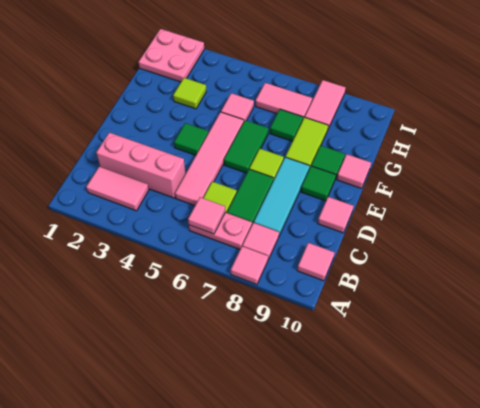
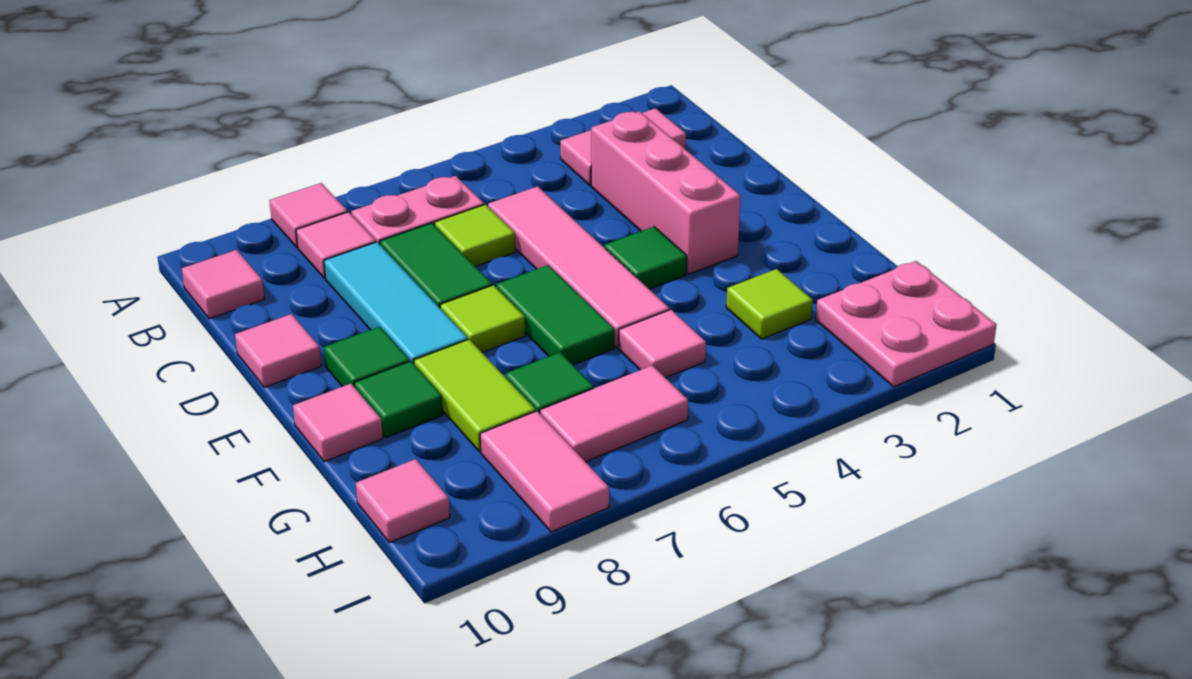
pink tile B6 level 2 -> pink tile H10 level 1
pink brick C2:C4 level 1 -> pink brick C3:E3 level 1

